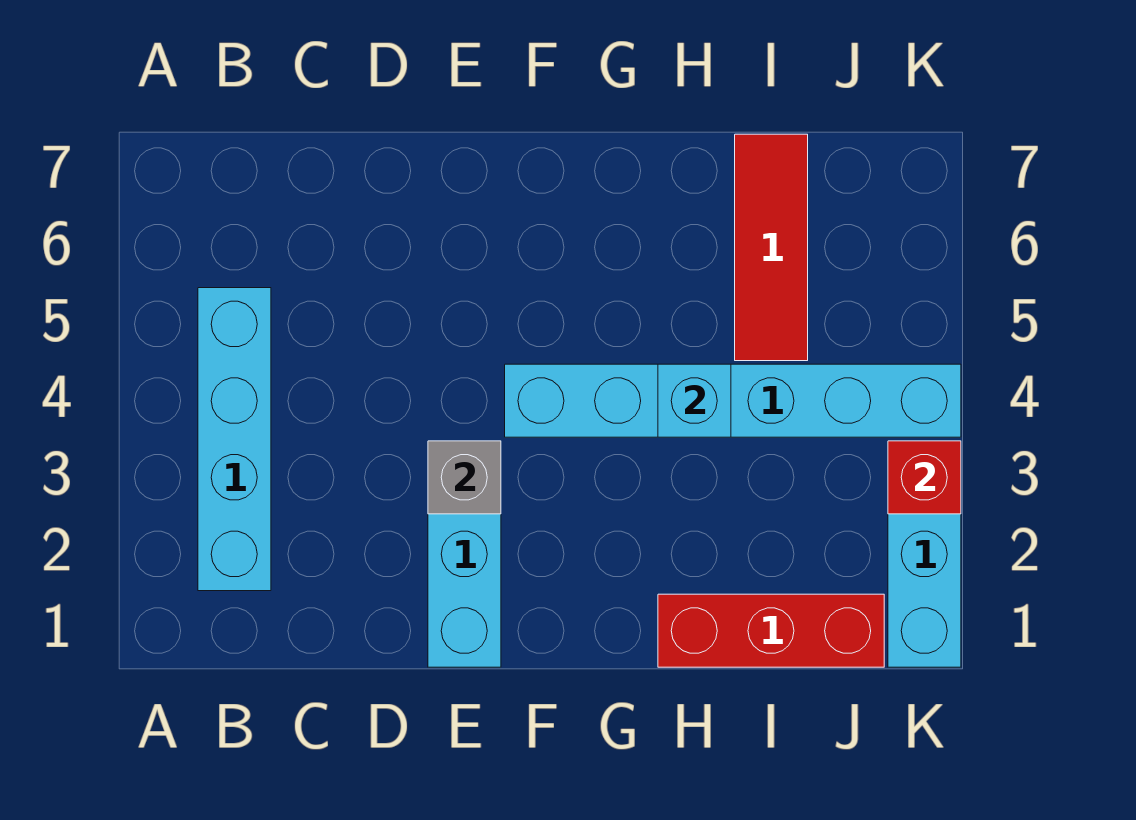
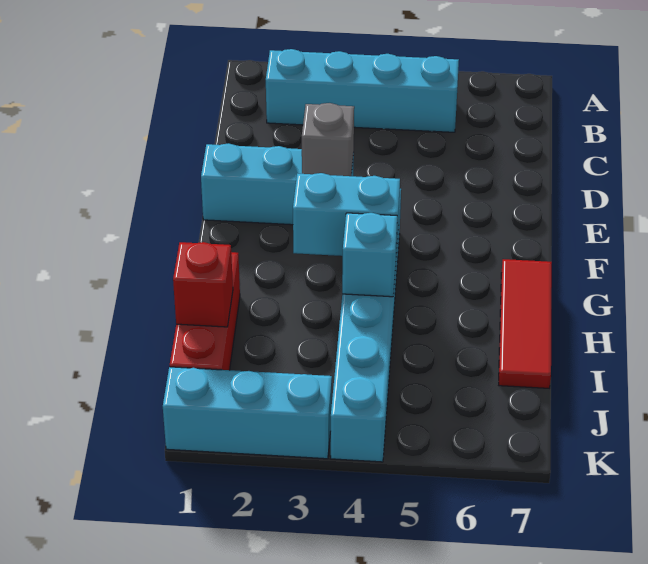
none -> cyan brick G3:G4 level 2
red tile I5:I7 level 1 -> red tile G7:I7 level 1
red brick K3 level 2 -> red brick I1 level 2

